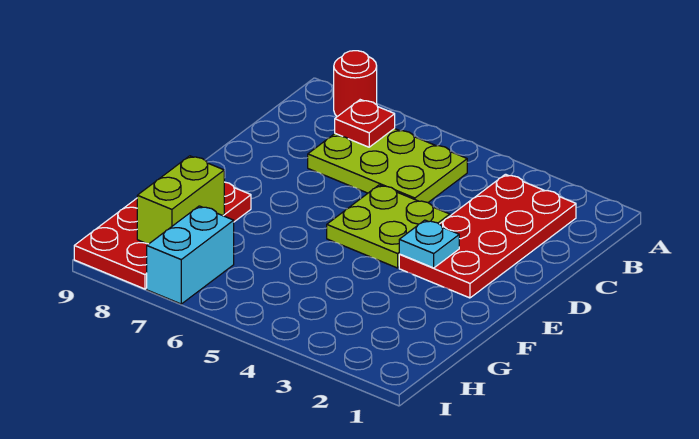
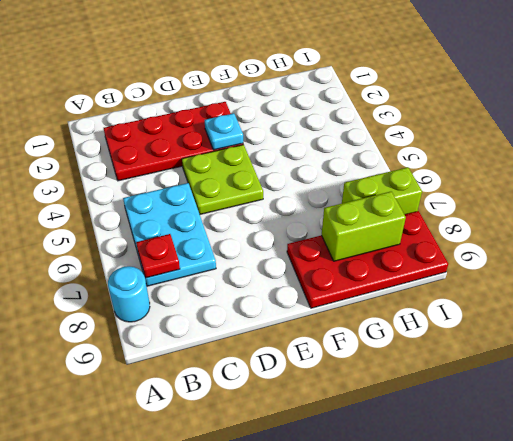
red round brick A8 level 1 -> cyan round brick A8 level 1
lime plate B5:C7 level 1 -> cyan plate B5:C7 level 1
cyan brick H7:I7 level 1 -> lime brick H7:I7 level 1

